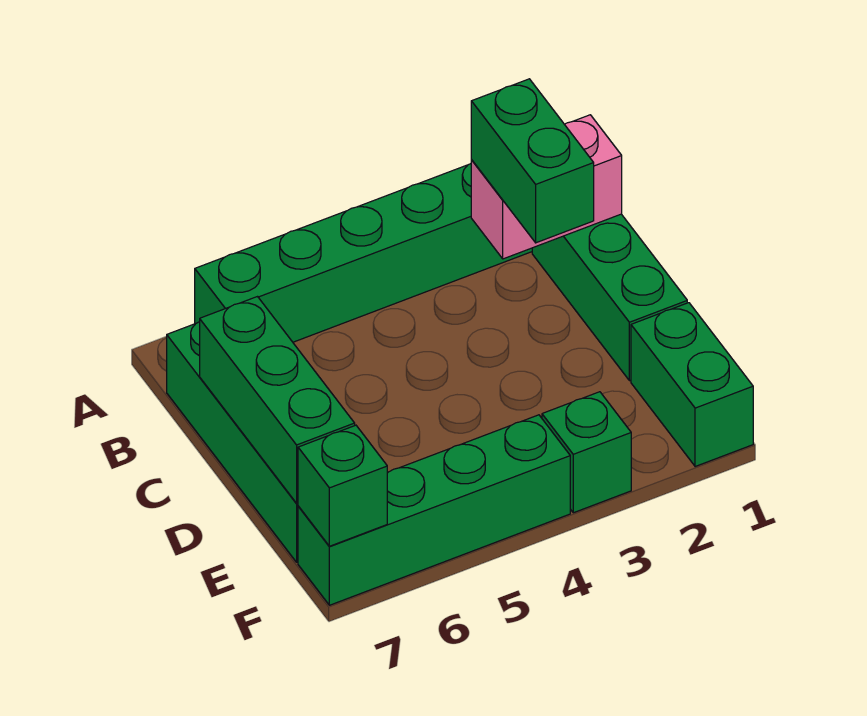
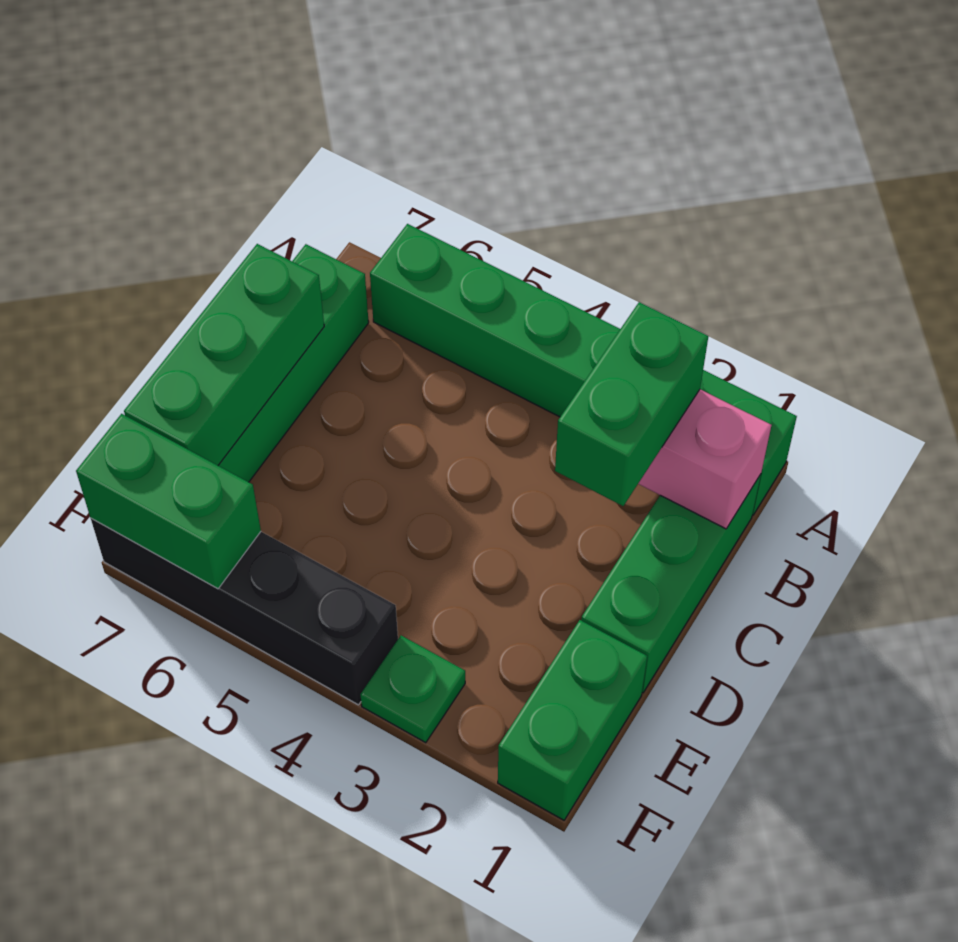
green brick F3 level 1 -> green plate F3 level 1
green brick F4:F7 level 1 -> black brick F4:F7 level 1
green brick F7 level 2 -> green brick F6:F7 level 2

